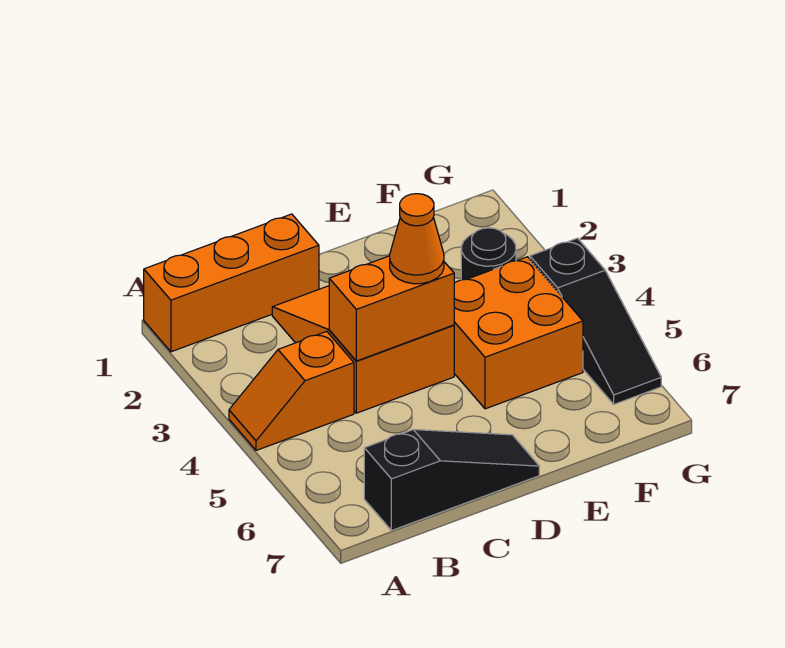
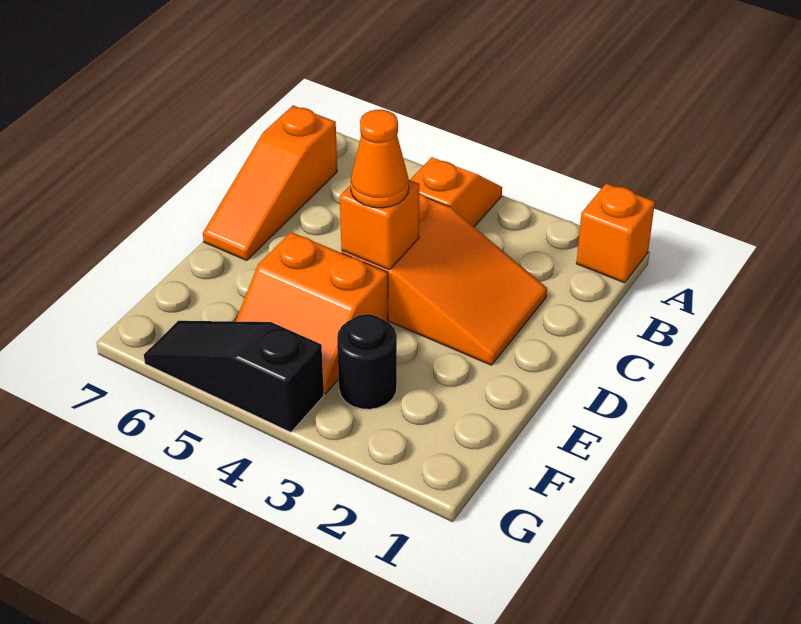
orange brick A1:C1 level 1 -> orange brick A1 level 1
black slope B7:D7 level 1 top B -> orange slope B7:D7 level 1 top B
orange brick C4:D4 level 2 -> orange brick D4 level 2
orange brick E4:F5 level 1 -> orange slope E4:F5 level 1 top E

